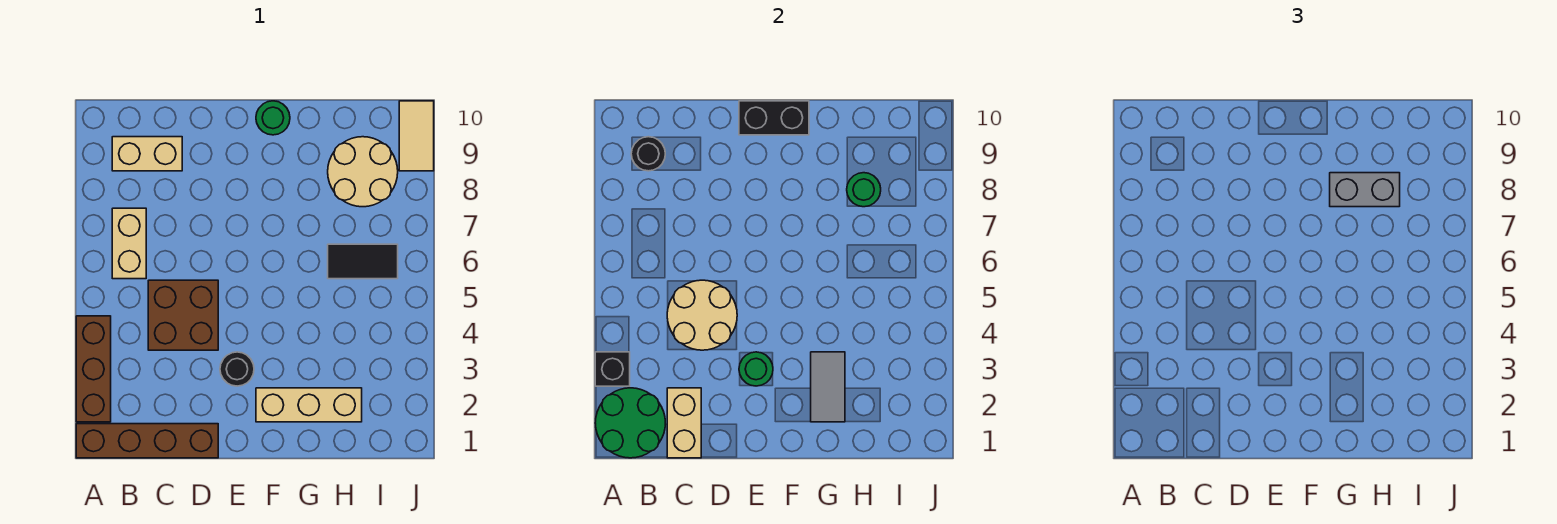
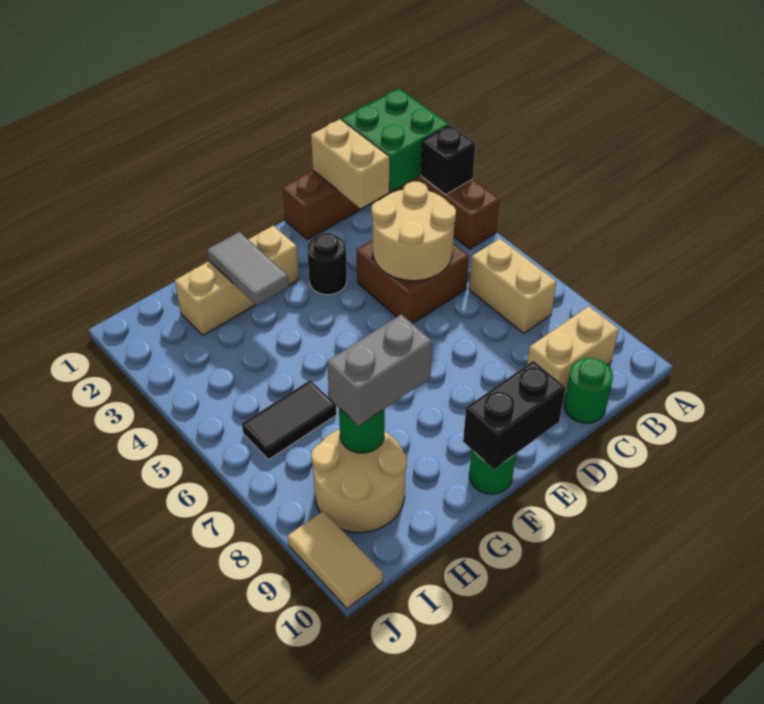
green round brick A1:B2 level 2 -> green brick A1:B2 level 2
black round brick B9 level 2 -> none
green round brick E3 level 2 -> green round brick C10 level 1

